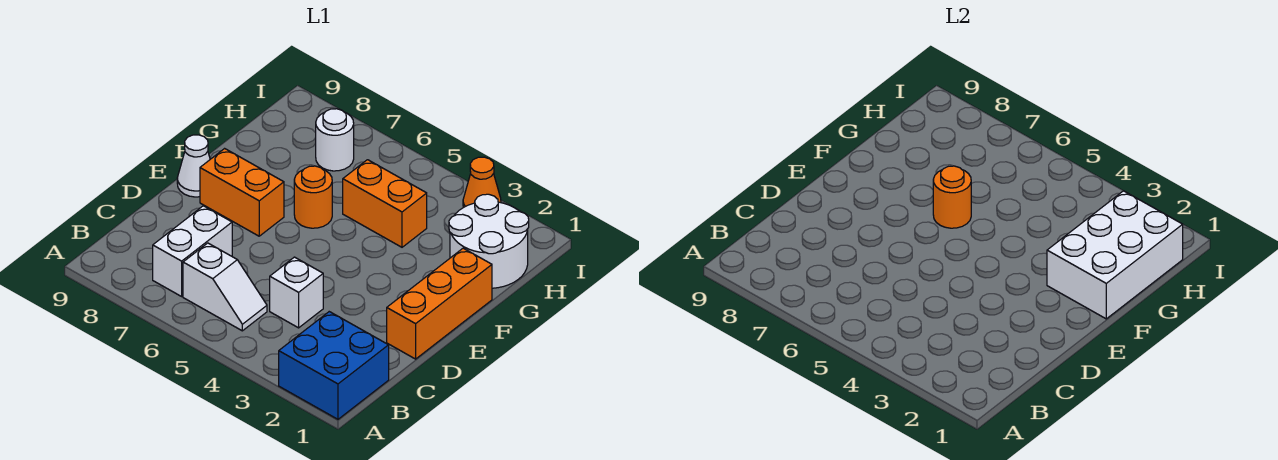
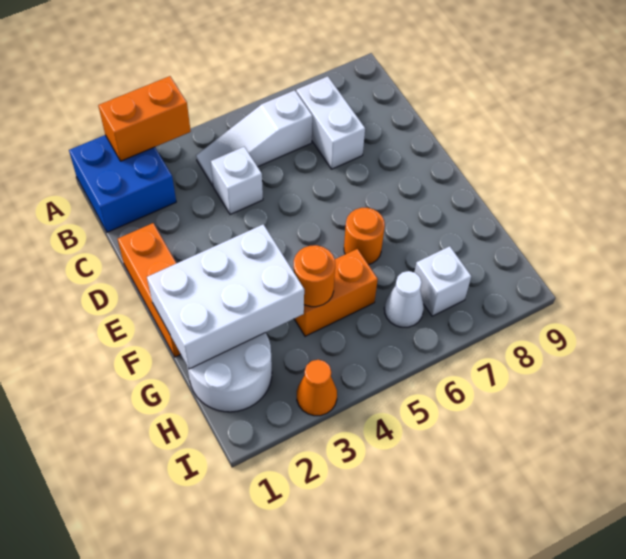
white slope B5:B6 level 1 top 6 -> white slope B4:B6 level 1 top 6
orange brick E7:E8 level 1 -> orange brick A2:A3 level 2
white cone E9 level 1 -> white cone H6 level 1
white brick F1:H2 level 2 -> white brick F1:G3 level 2
orange round brick F6 level 2 -> orange round brick G4 level 2
white round brick H7 level 1 -> white brick H7 level 1

